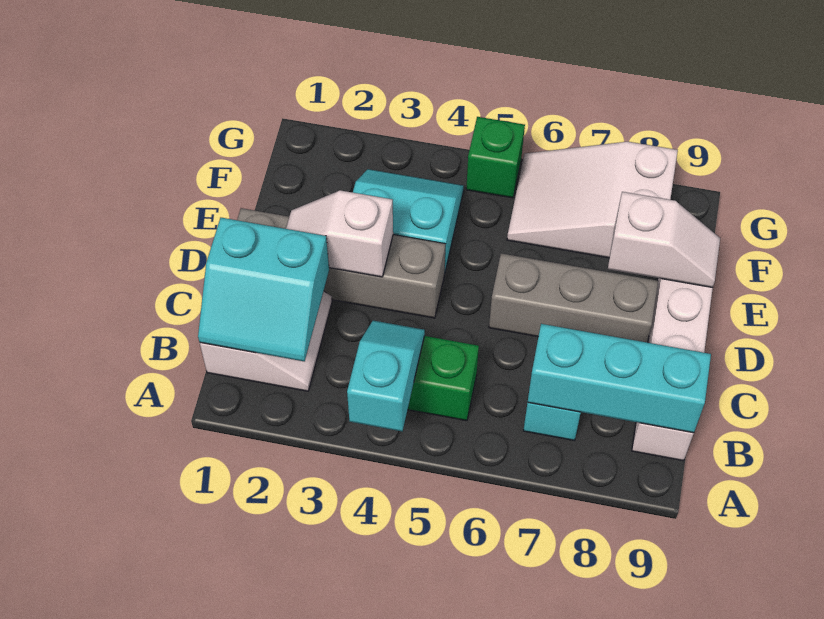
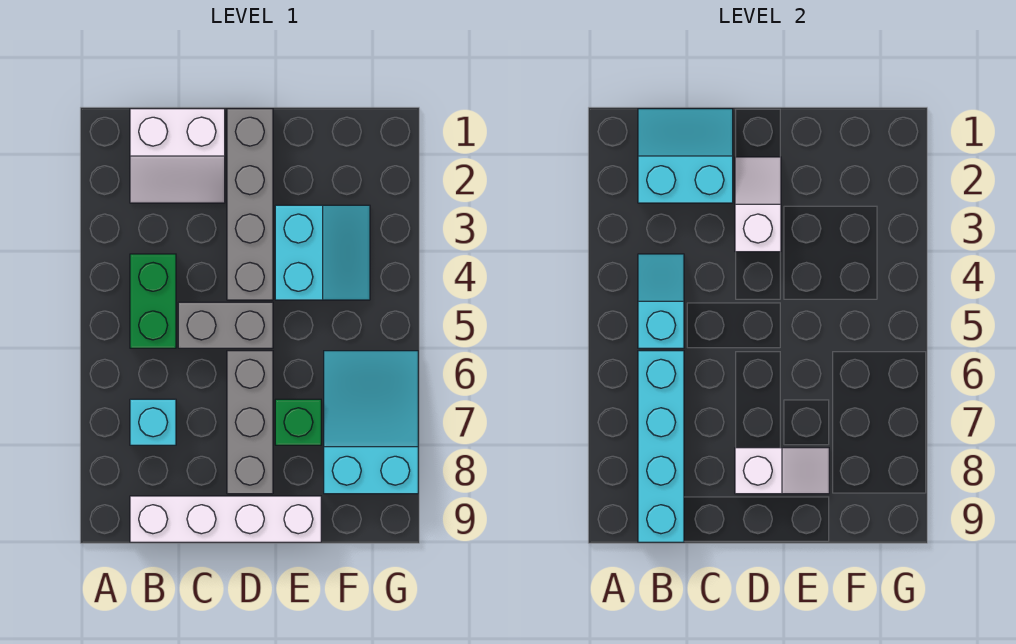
cyan slope A4:B4 level 2 top A -> cyan slope B4:B5 level 2 top 5
cyan slope B1:C2 level 2 top C -> cyan slope B1:C2 level 2 top 2
cyan brick B7:B9 level 2 -> cyan brick B6:B9 level 2
none -> grey brick C5:D5 level 1
white slope E8:E9 level 2 top 8 -> white slope D8:E8 level 2 top D
white slope F6:G8 level 1 top 8 -> cyan slope F6:G8 level 1 top 8
green brick G5 level 1 -> green brick E7 level 1

